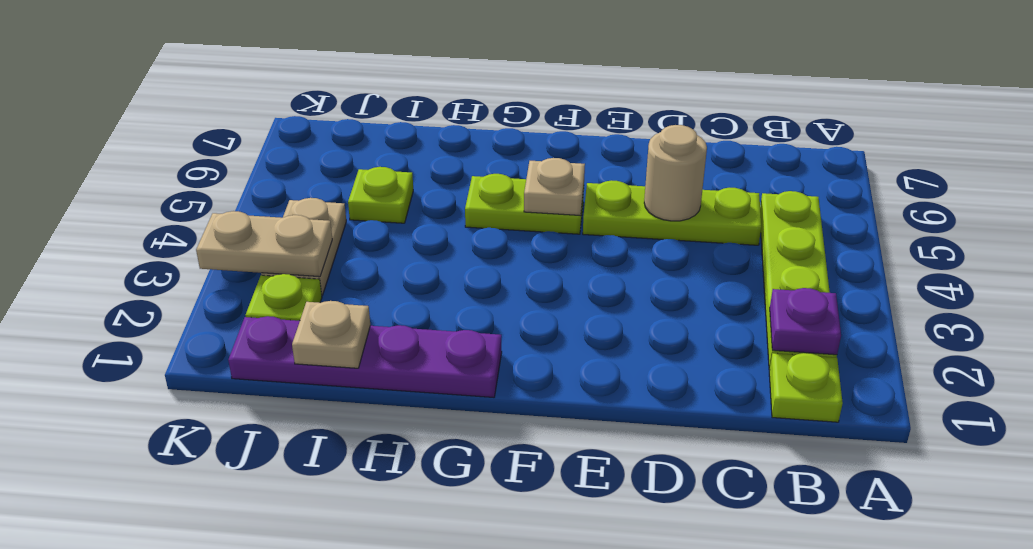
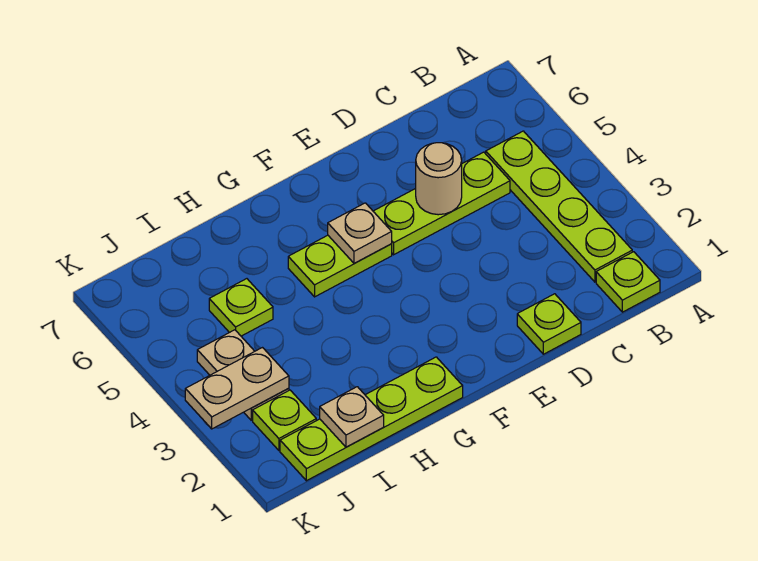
purple plate B2 level 2 -> none
none -> lime plate D1 level 1
purple plate G1:J1 level 1 -> lime plate G1:J1 level 1

